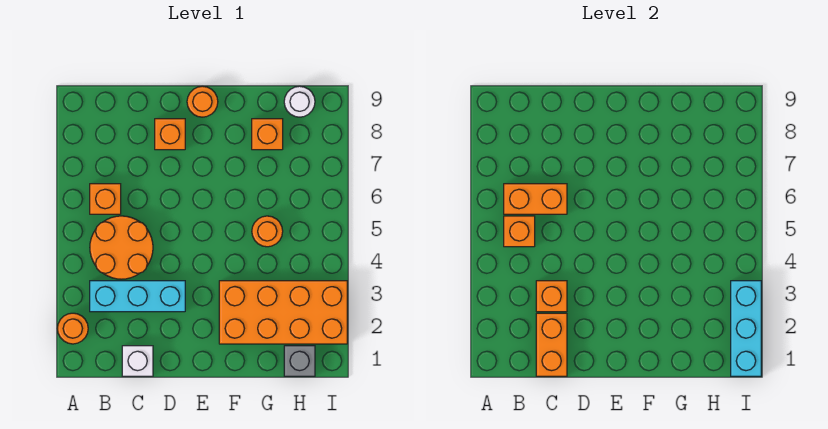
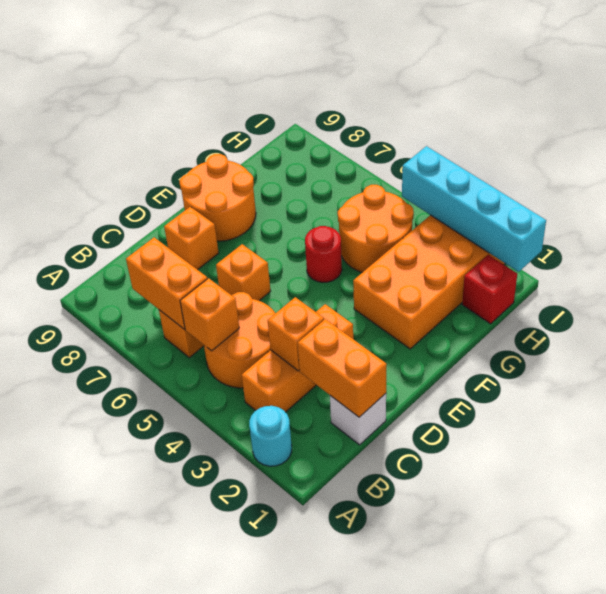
orange round brick A2 level 1 -> cyan round brick A2 level 1
cyan brick B3:D3 level 1 -> orange brick B3:D3 level 1
orange brick B6:C6 level 2 -> orange brick B6:B7 level 2
orange round brick E9 level 1 -> orange round brick E8:F9 level 1
none -> red round brick F5 level 1
orange round brick G5 level 1 -> orange round brick G4:H5 level 1
orange brick G8 level 1 -> orange brick D6 level 1
grey brick H1 level 1 -> red brick H1 level 1
white round brick H9 level 1 -> none
cyan brick I1:I3 level 2 -> cyan brick I1:I4 level 2

